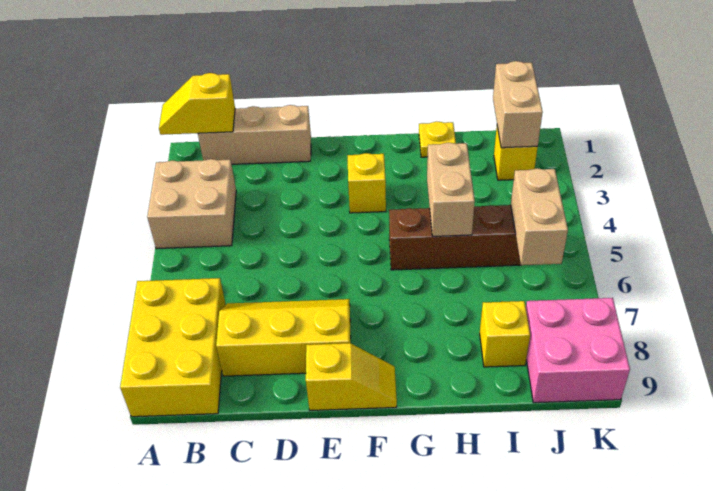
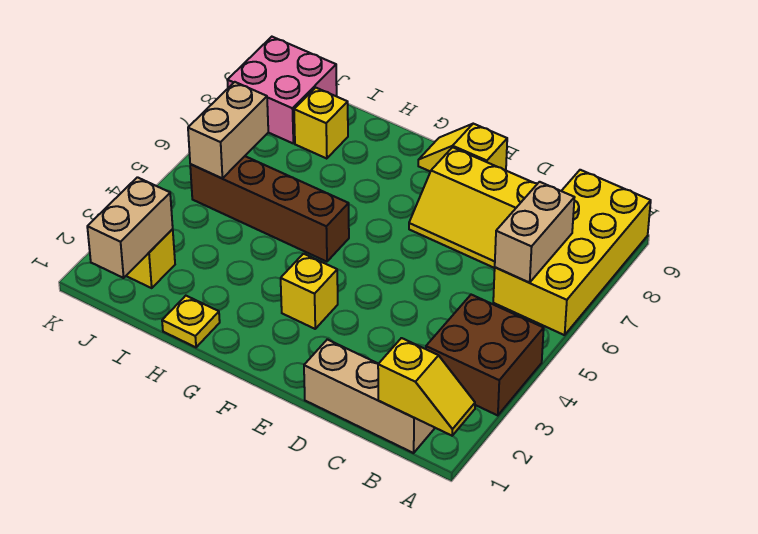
tan brick A3:B4 level 1 -> brown brick A3:B4 level 1
yellow brick A7:B9 level 1 -> yellow brick A6:B9 level 1
tan brick H4:H5 level 2 -> tan brick B6:B7 level 2

